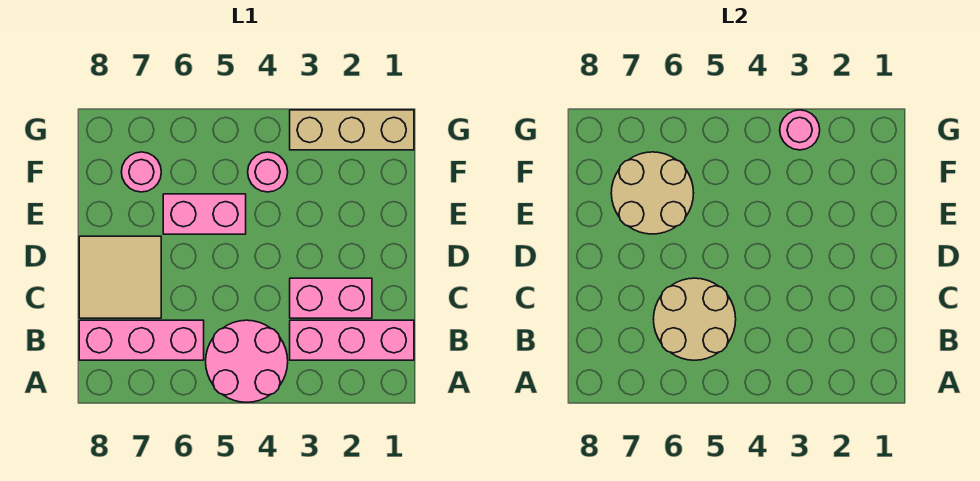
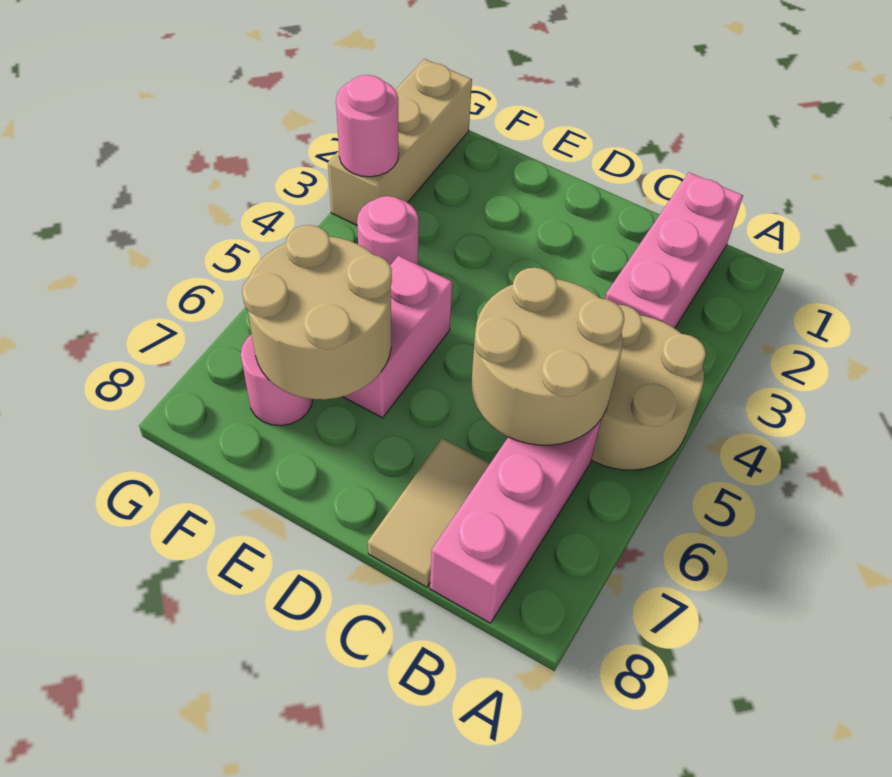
pink round brick A4:B5 level 1 -> tan round brick A4:B5 level 1
pink brick C2:C3 level 1 -> none
tan tile C7:D8 level 1 -> tan tile C7:C8 level 1

